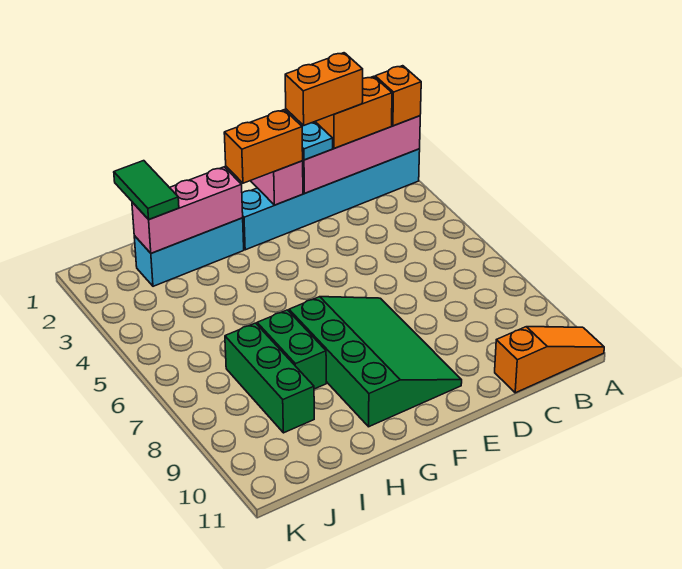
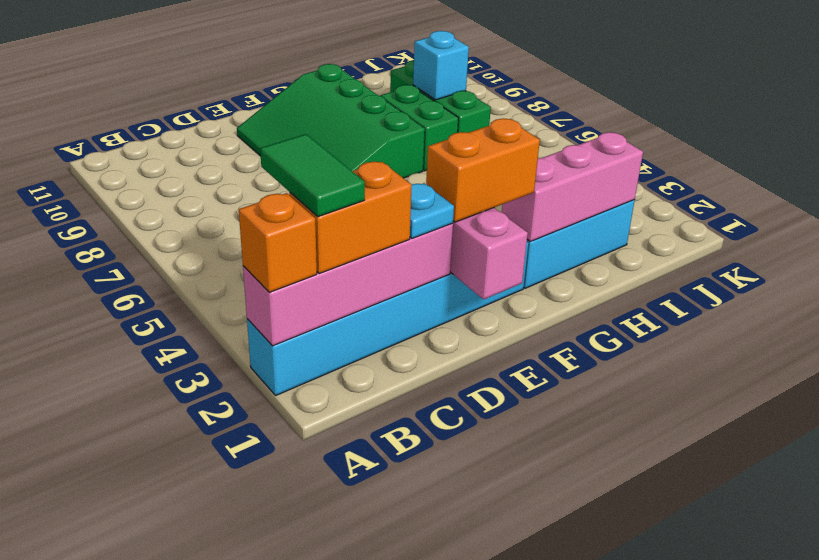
orange slope A11:C11 level 1 top C -> none
orange brick C2:D2 level 4 -> none
green tile I1:I2 level 3 -> green tile B2:B3 level 4
none -> cyan brick I8 level 2

